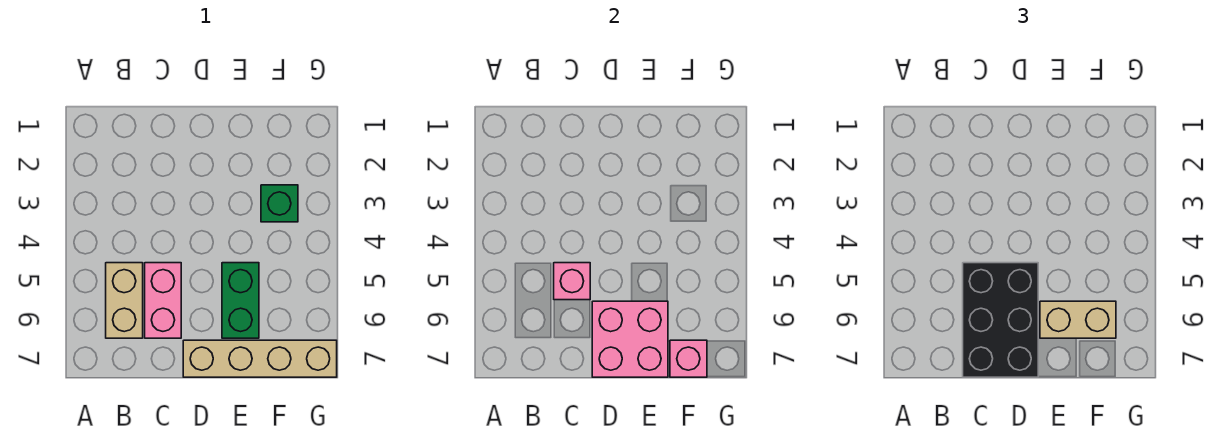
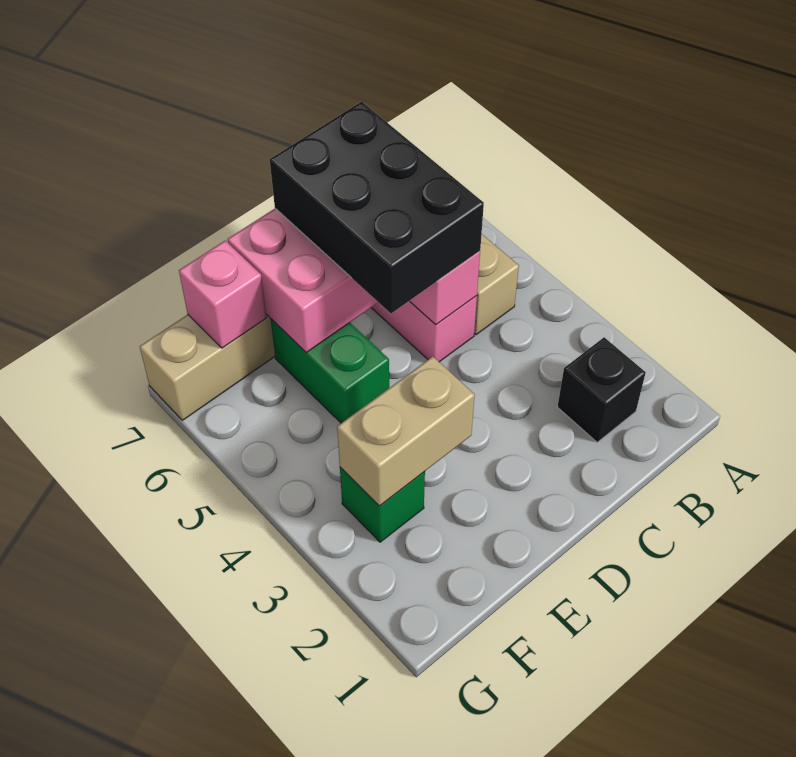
none -> black brick B2 level 1
tan brick E6:F6 level 3 -> tan brick E3:F3 level 2

